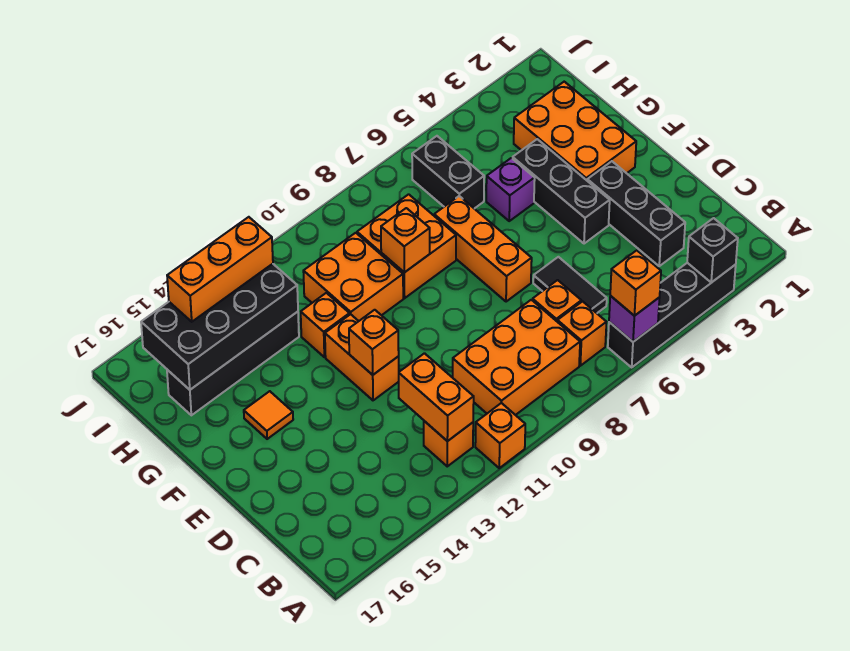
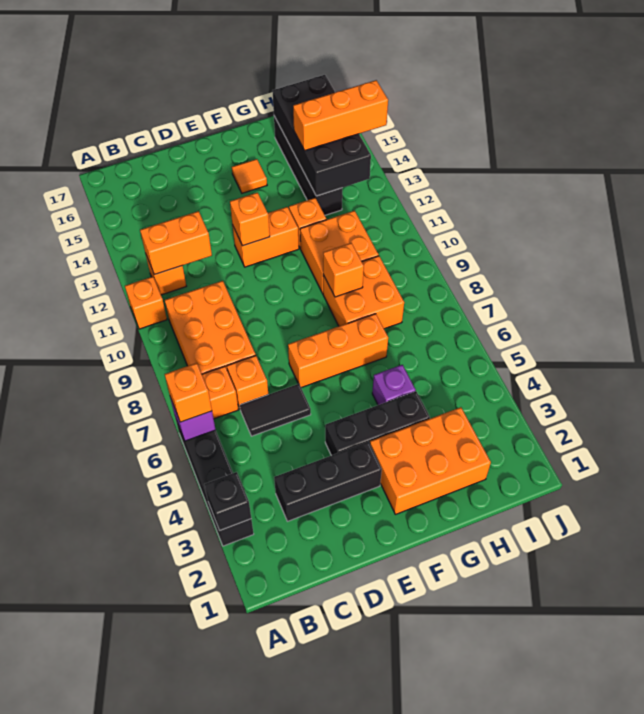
black brick H6:I6 level 1 -> none
orange brick I13:I15 level 3 -> orange brick H14:J14 level 3

